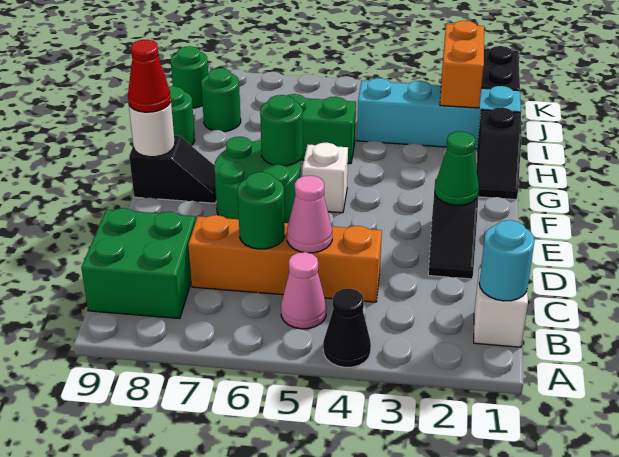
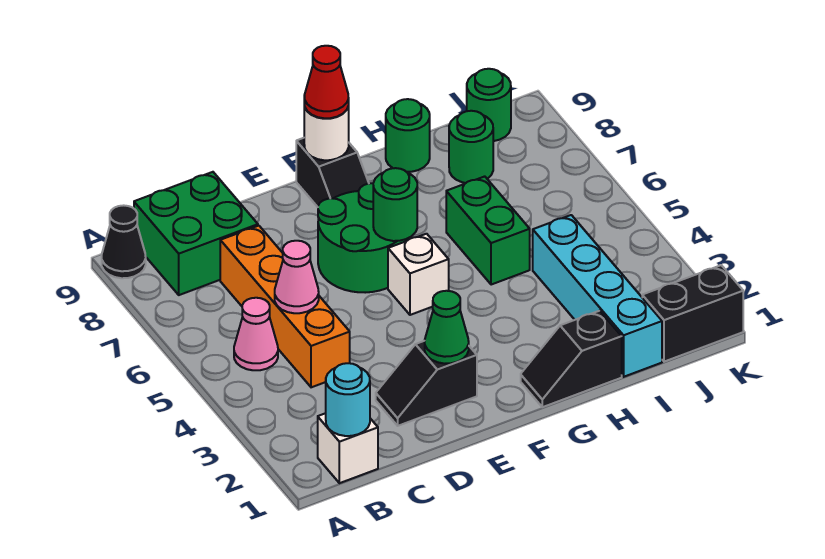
black cone A4 level 1 -> black cone A9 level 1
green round brick C6 level 2 -> none
orange brick I2:J2 level 2 -> none

